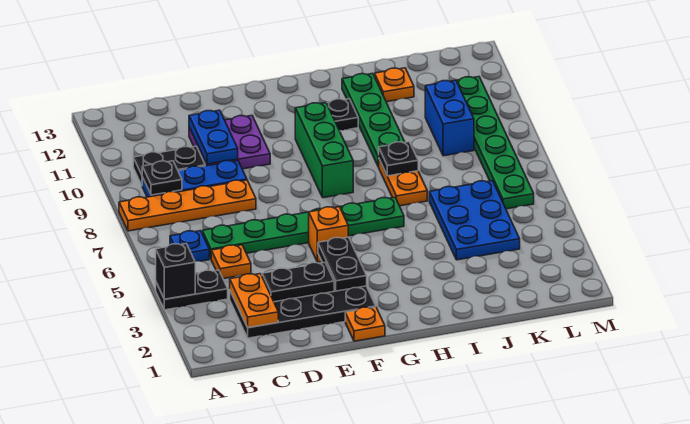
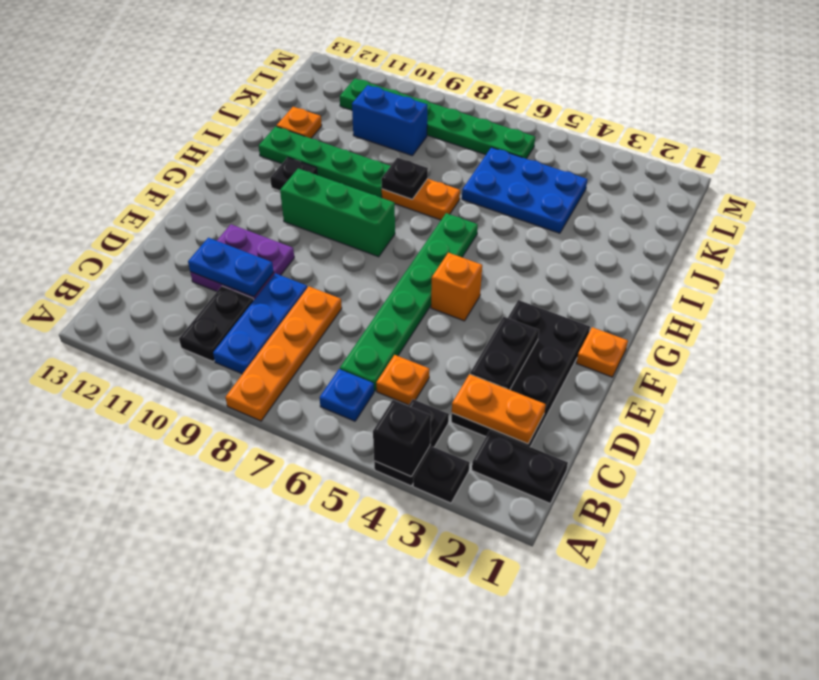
black plate B9 level 2 -> black plate A3 level 1
black plate F3:F4 level 2 -> black plate B1:B2 level 1

